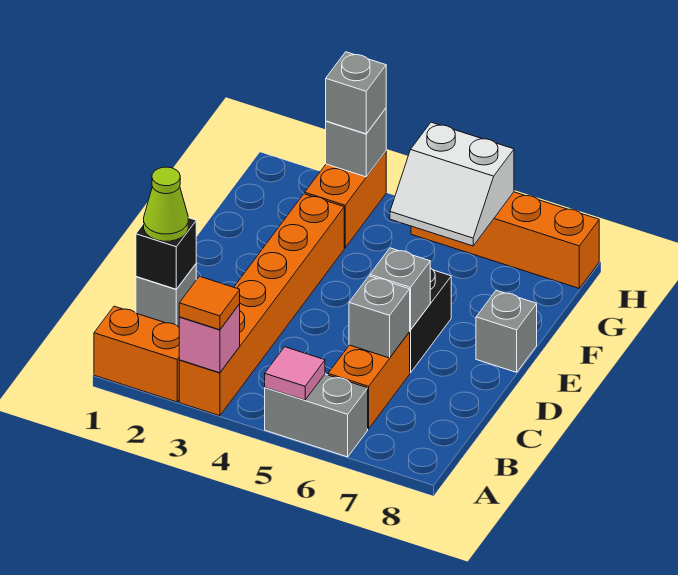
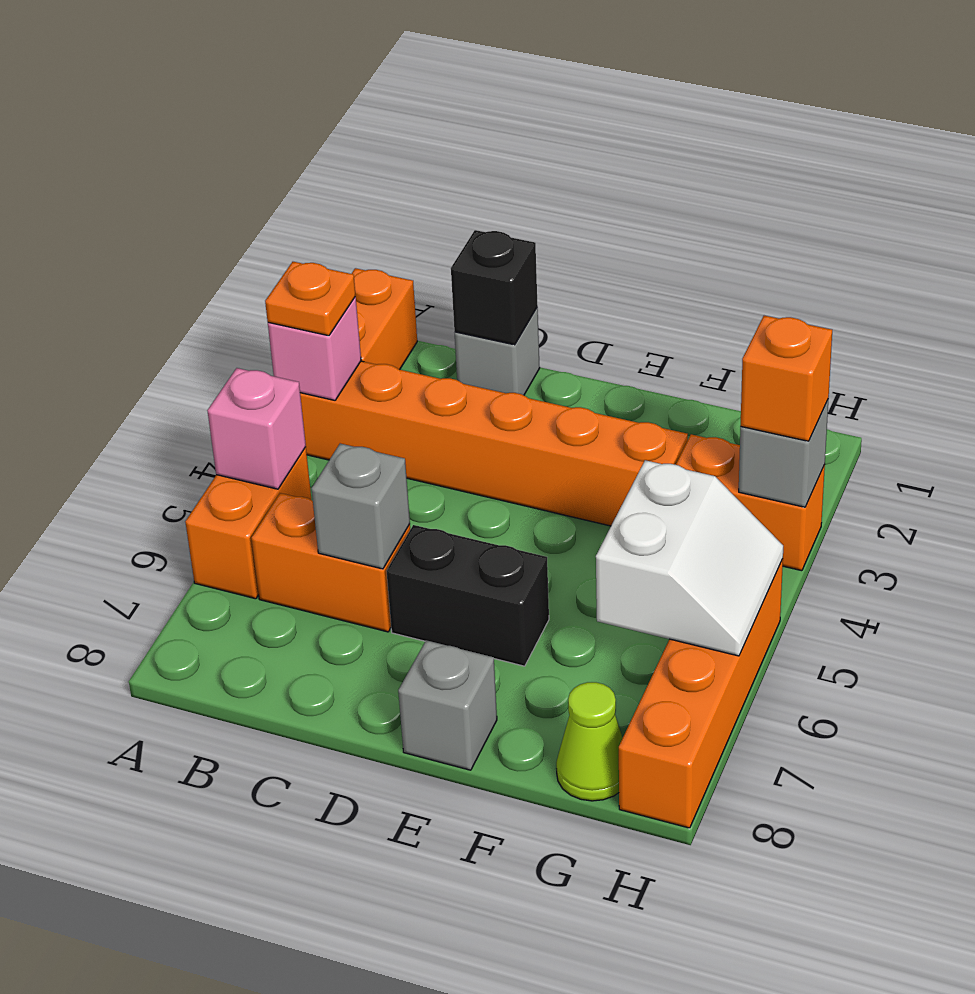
orange tile A3 level 3 -> orange plate A3 level 3
grey brick A5:A6 level 1 -> orange brick A5:A6 level 1
pink tile A5 level 2 -> pink brick A5 level 2
lime cone C1 level 3 -> lime cone G8 level 1
grey brick D6 level 2 -> none
white slope G5:H6 level 2 top H -> white slope G5:H6 level 2 top G
grey brick H3 level 3 -> orange brick H3 level 3

